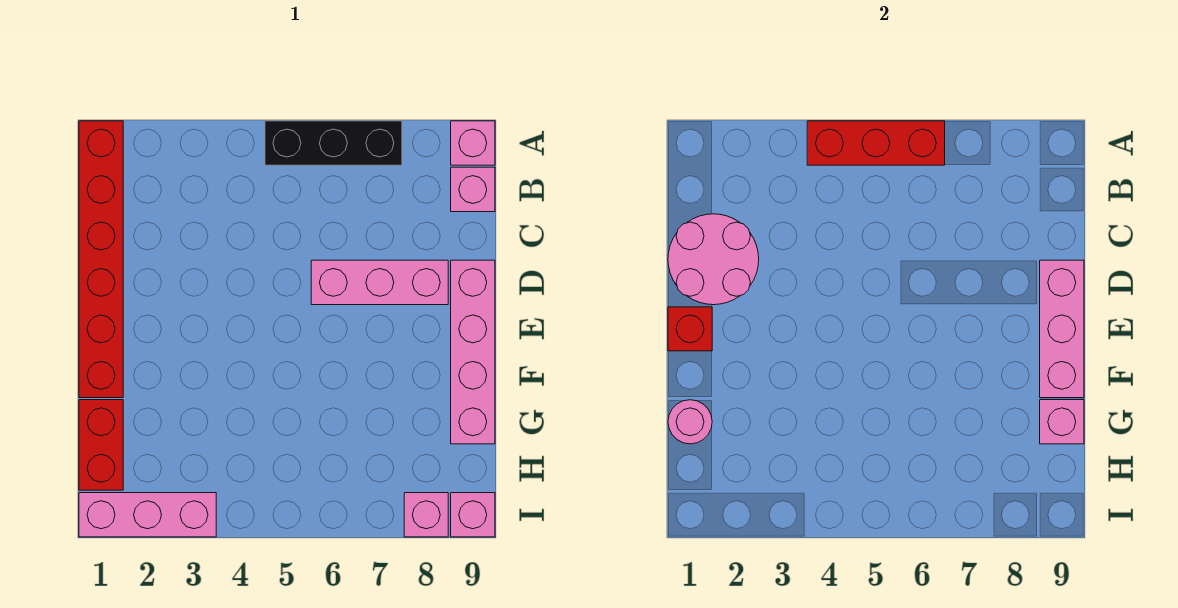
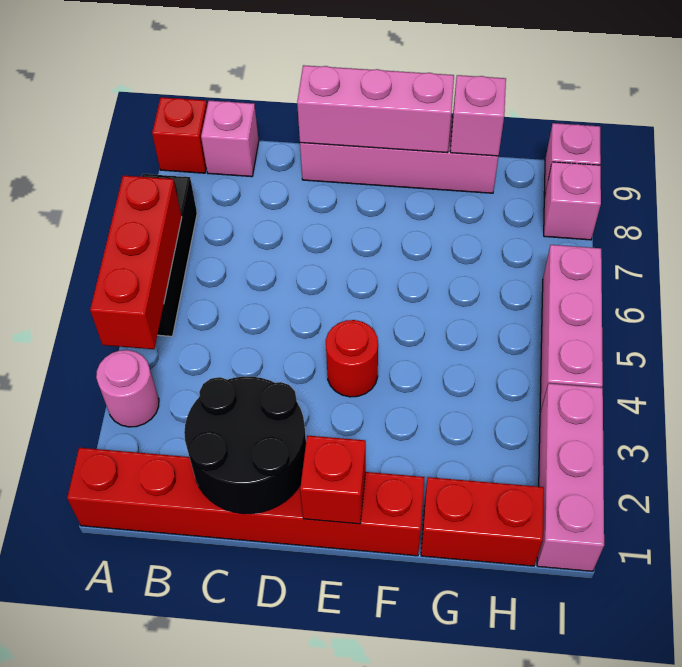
pink brick A9 level 1 -> red brick A9 level 1
pink round brick C1:D2 level 2 -> black round brick C1:D2 level 2
pink brick D6:D8 level 1 -> pink brick I4:I6 level 1
none -> red round brick E4 level 1
pink round brick G1 level 2 -> pink round brick A3 level 1

